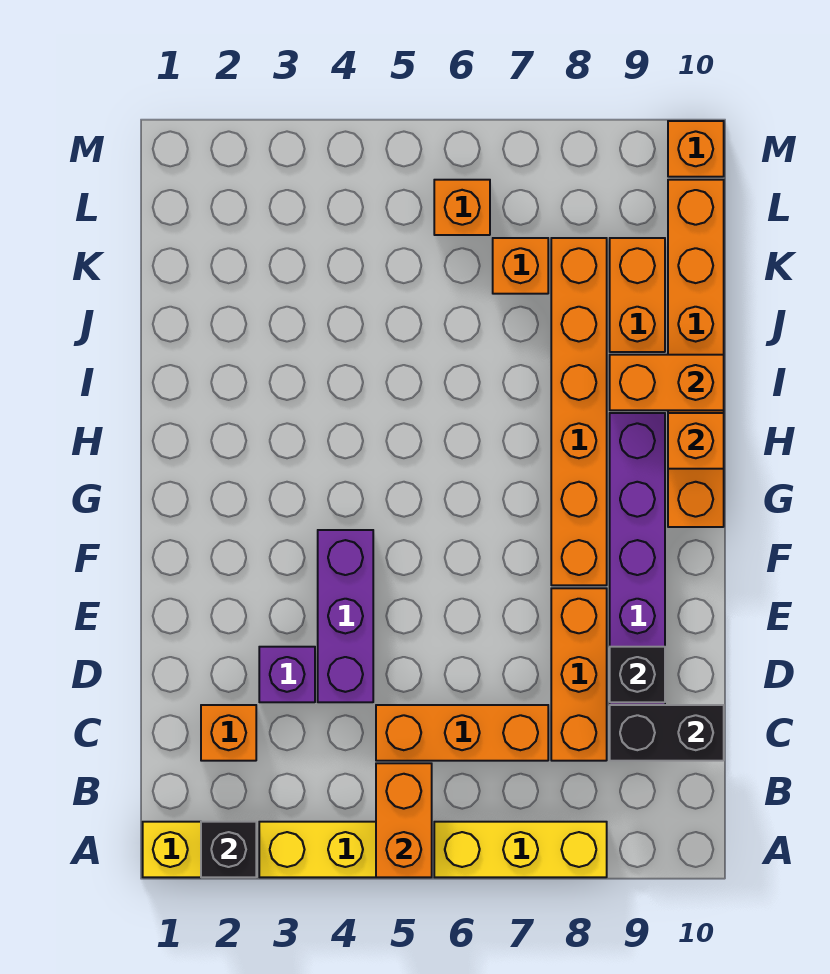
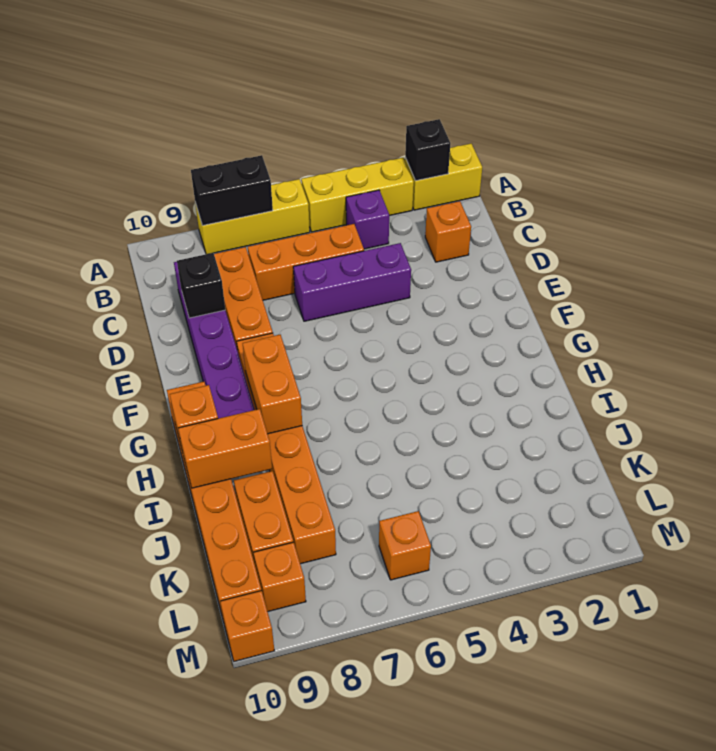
orange brick A5:B5 level 2 -> orange brick G8:H8 level 2
black brick C9:C10 level 2 -> black brick A7:A8 level 2
purple brick D3 level 1 -> purple brick B4 level 1
purple brick D4:F4 level 1 -> purple brick D4:D6 level 1
orange brick K7 level 1 -> orange brick L9 level 1

